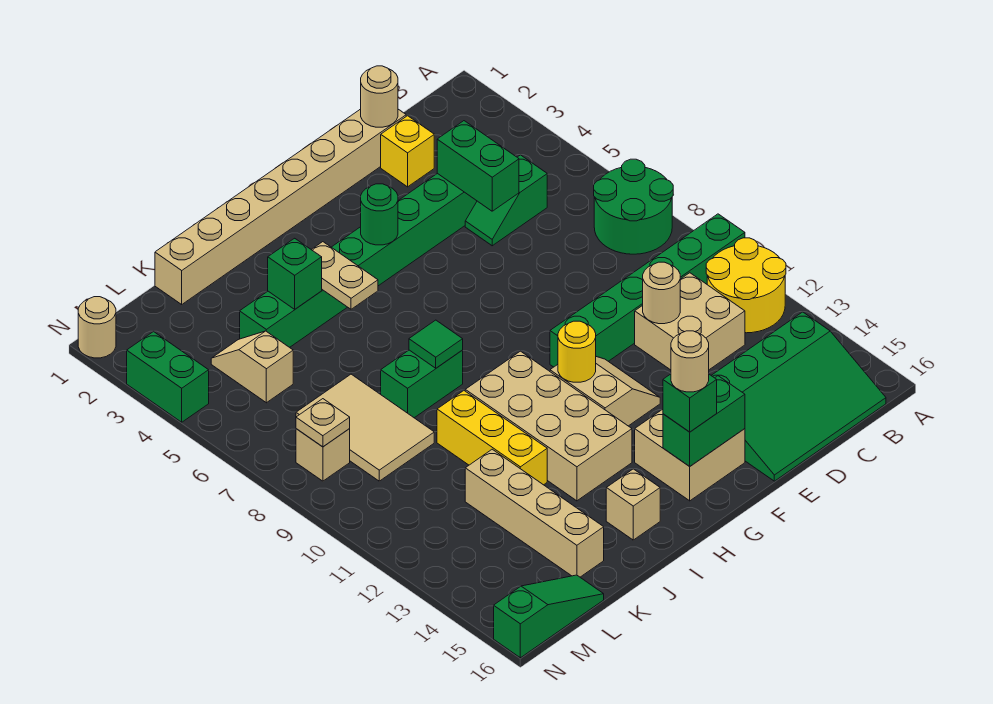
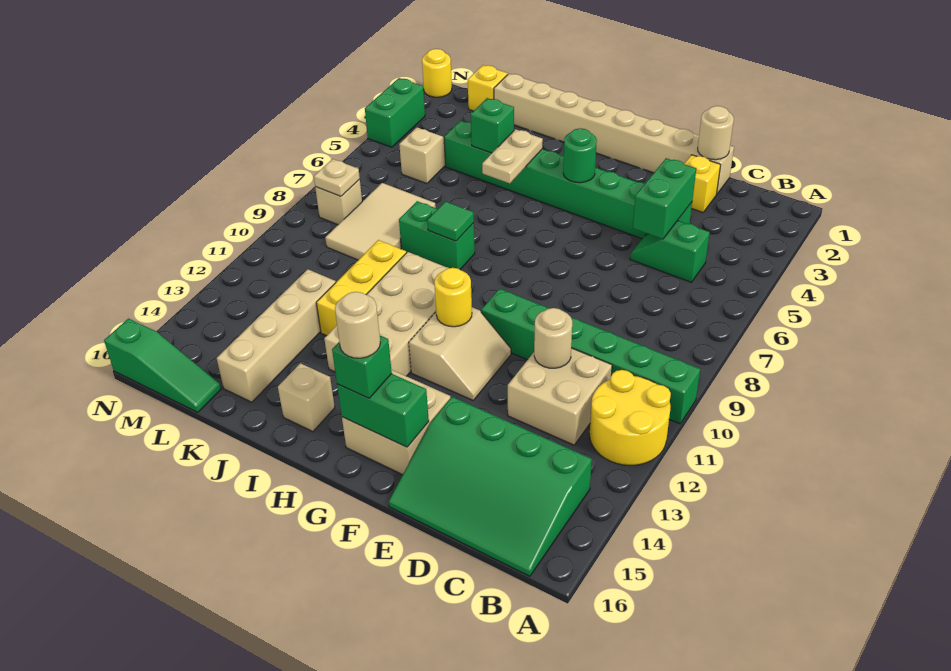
green round brick A7:B8 level 1 -> none
none -> yellow brick L1 level 1
tan round brick N1 level 1 -> yellow round brick N1 level 1

